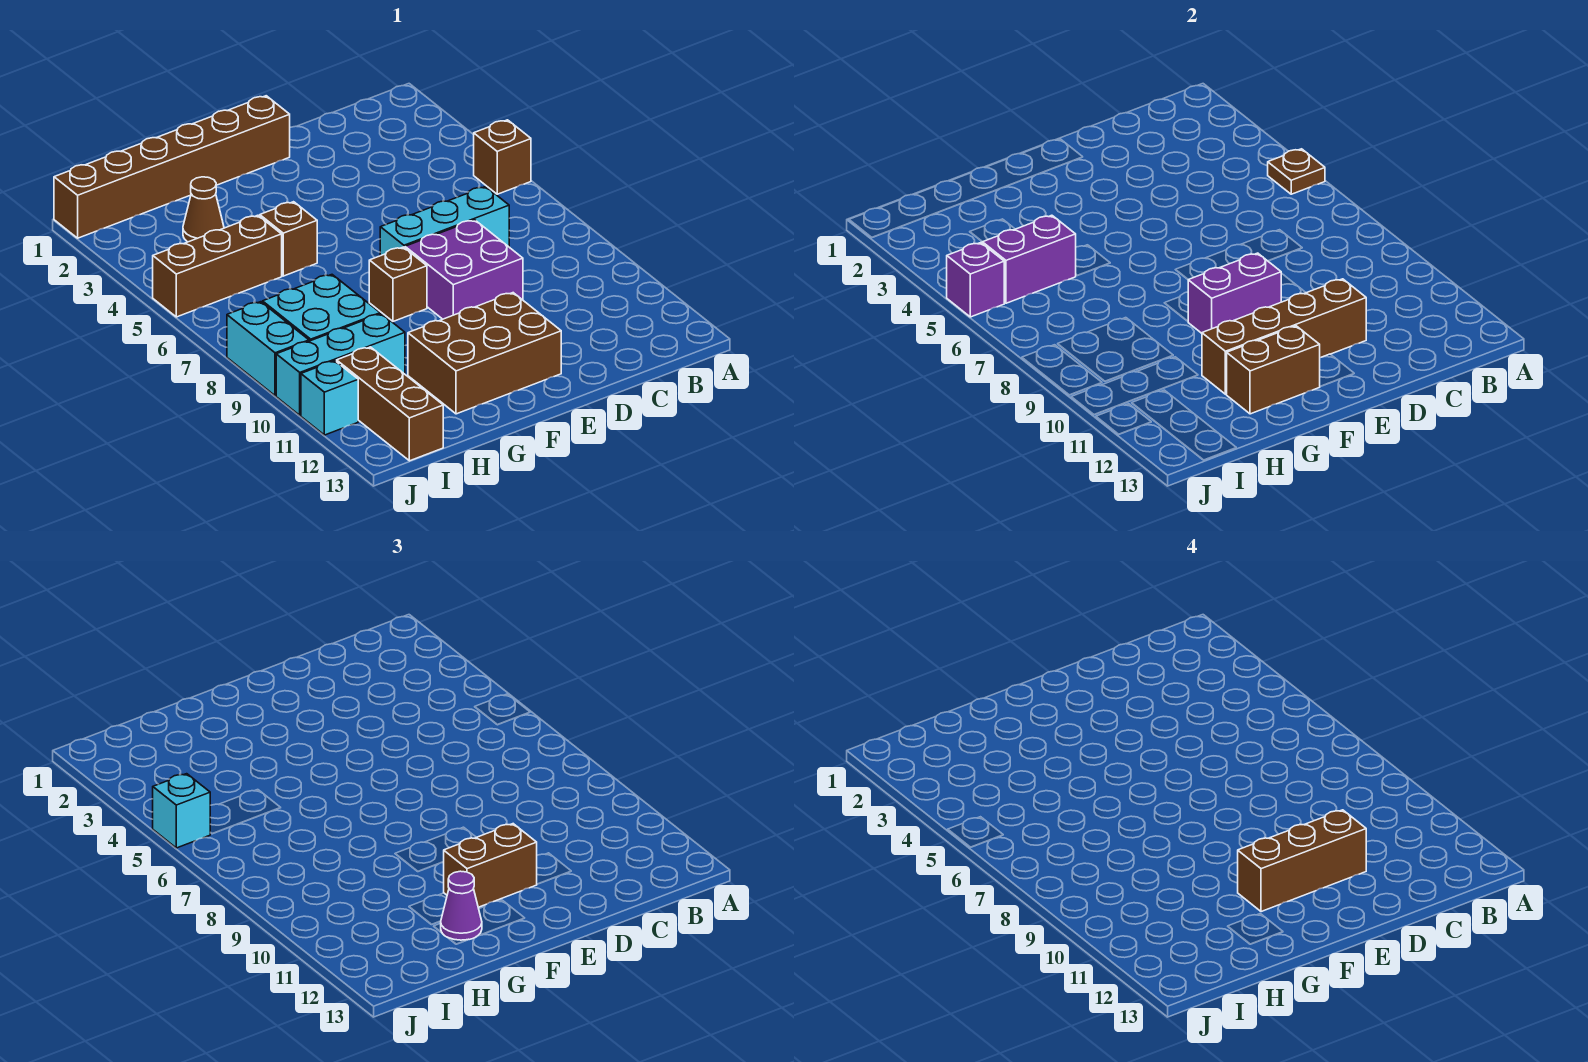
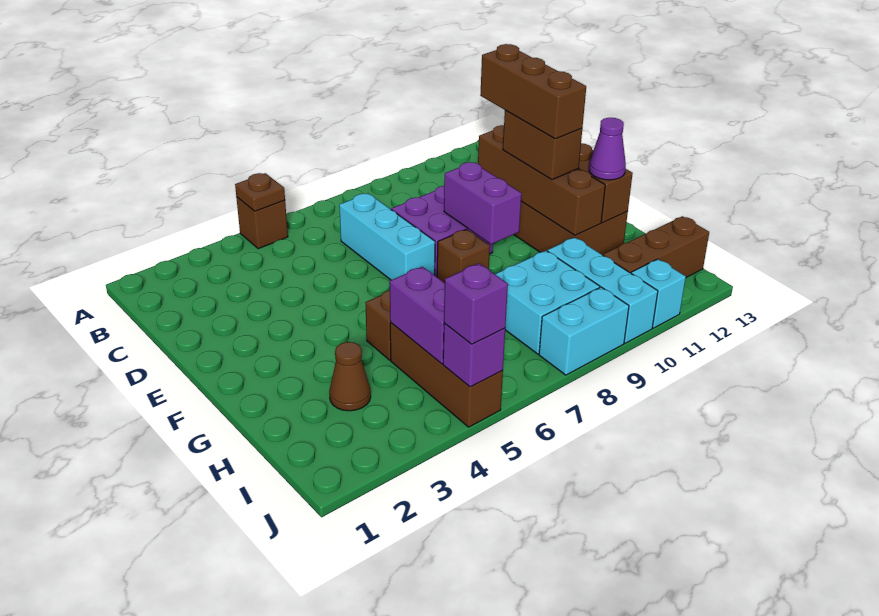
brown brick E1:J1 level 1 -> none
cyan brick J5 level 3 -> purple brick J5 level 3

